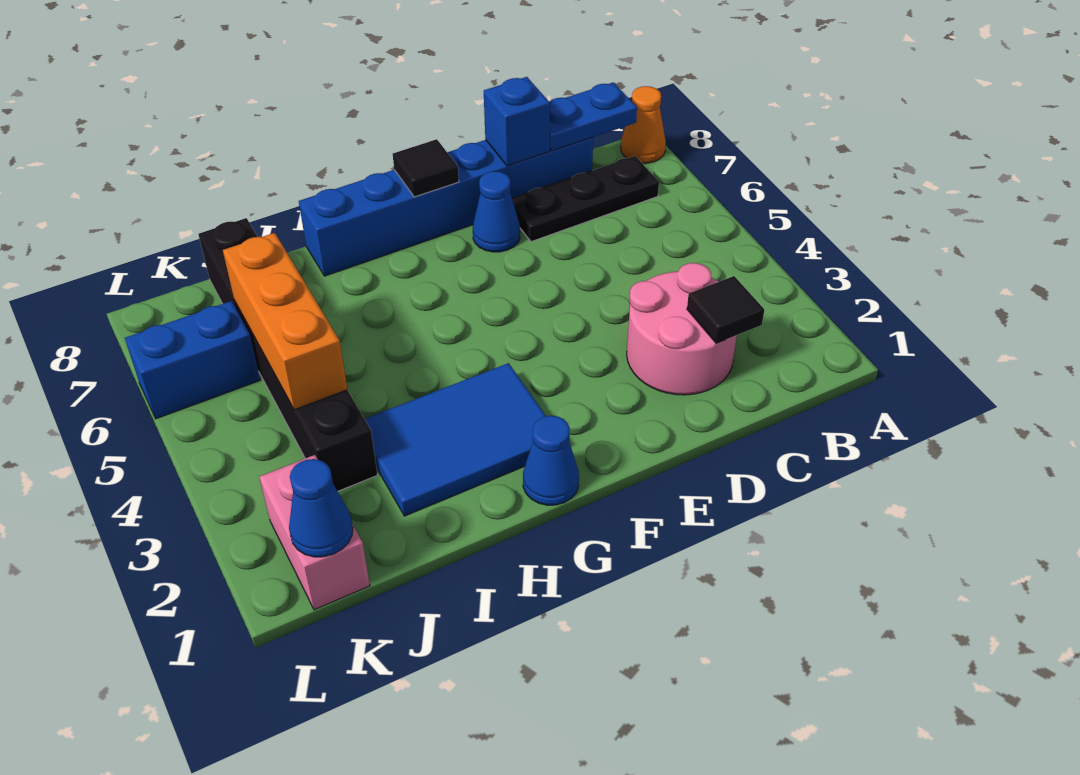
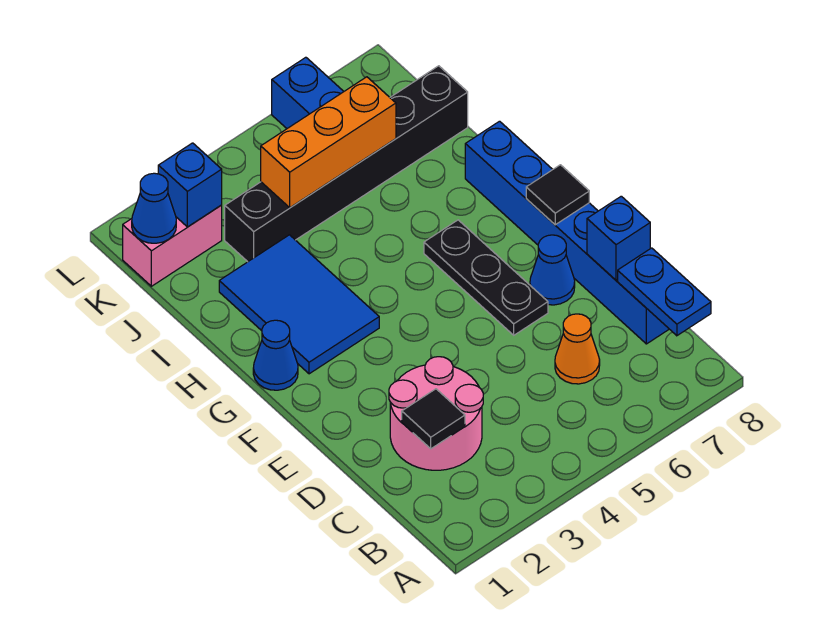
orange cone A8 level 1 -> orange cone C6 level 1
black plate B7:D7 level 1 -> black plate E6:G6 level 1
none -> blue brick K2 level 2

